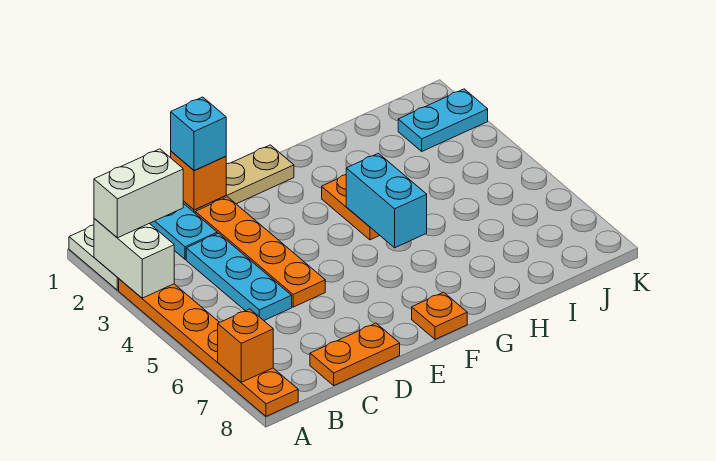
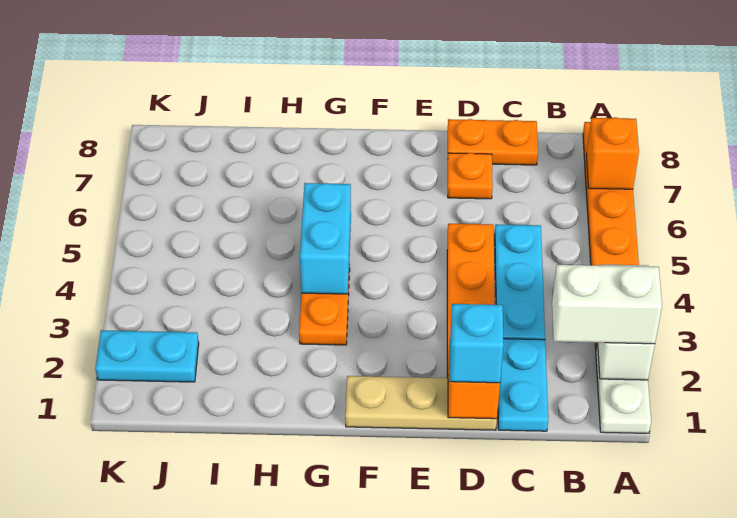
orange plate F8 level 1 -> orange plate D7 level 1

